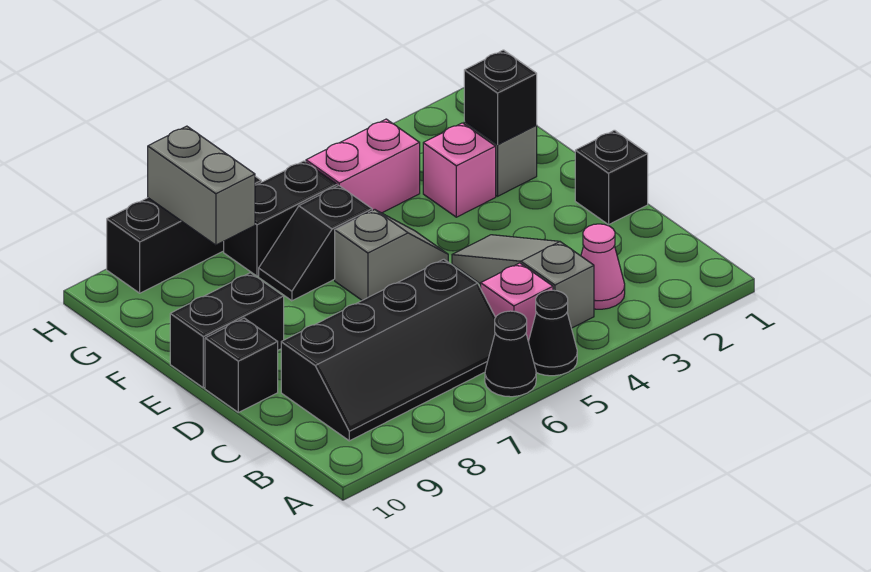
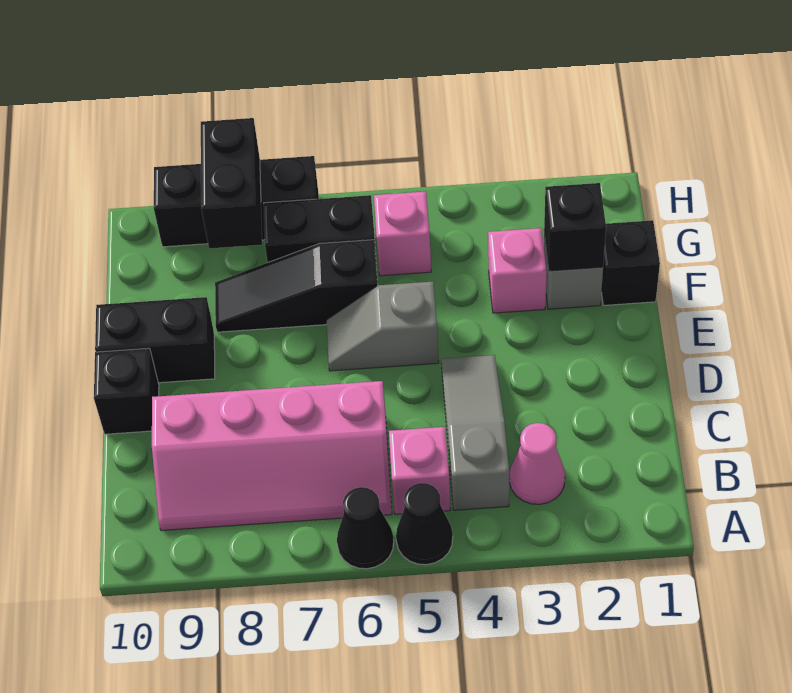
black slope B6:C9 level 1 top C -> pink slope B6:C9 level 1 top C
black brick D1 level 1 -> black brick F1 level 1
grey slope E5:E6 level 1 top 6 -> grey slope E5:E6 level 1 top 5
black slope F6:F7 level 1 top 6 -> black slope F6:F8 level 1 top 6
pink brick G4:G5 level 1 -> pink brick G5 level 1
grey brick G8:H8 level 2 -> black brick G8:H8 level 2

